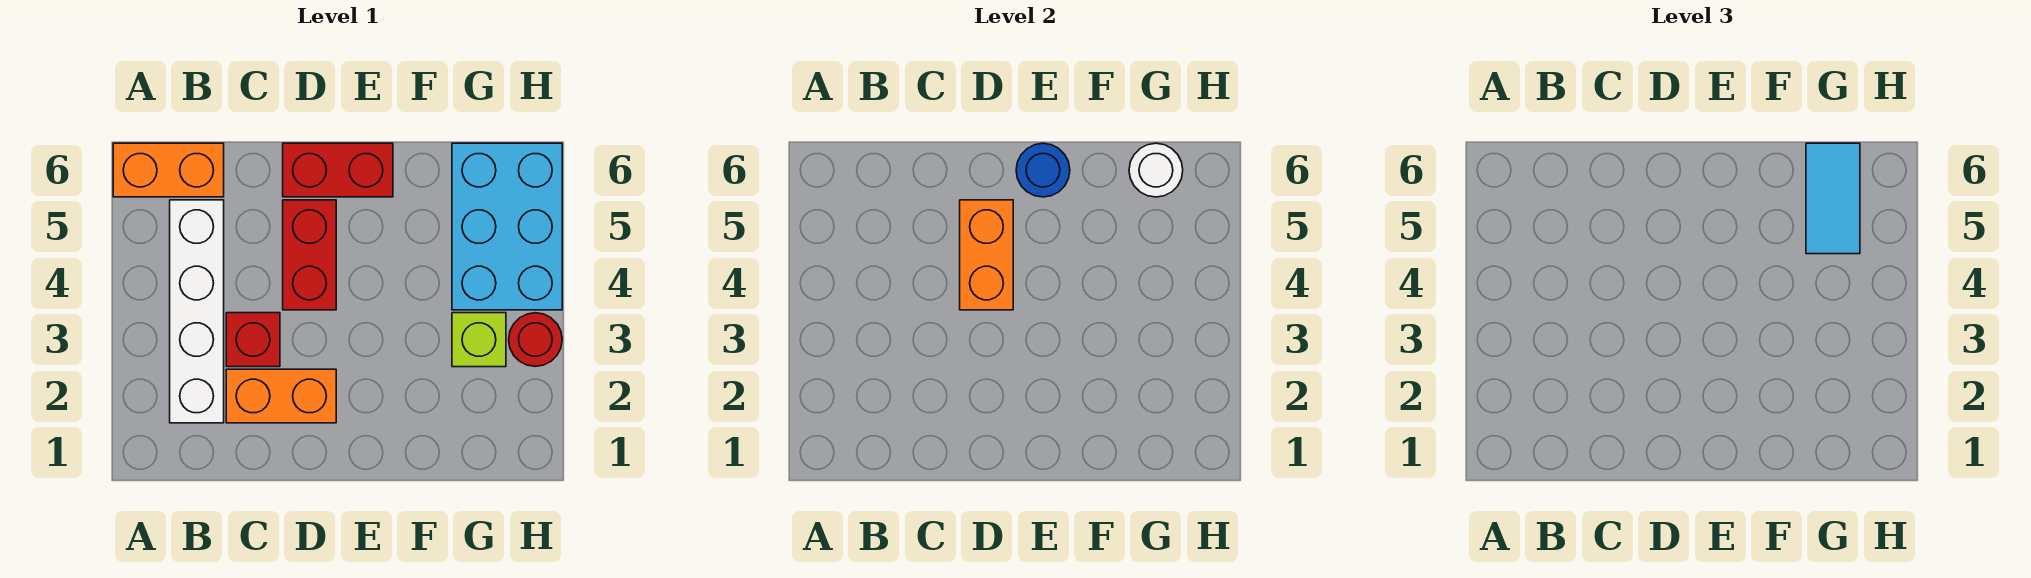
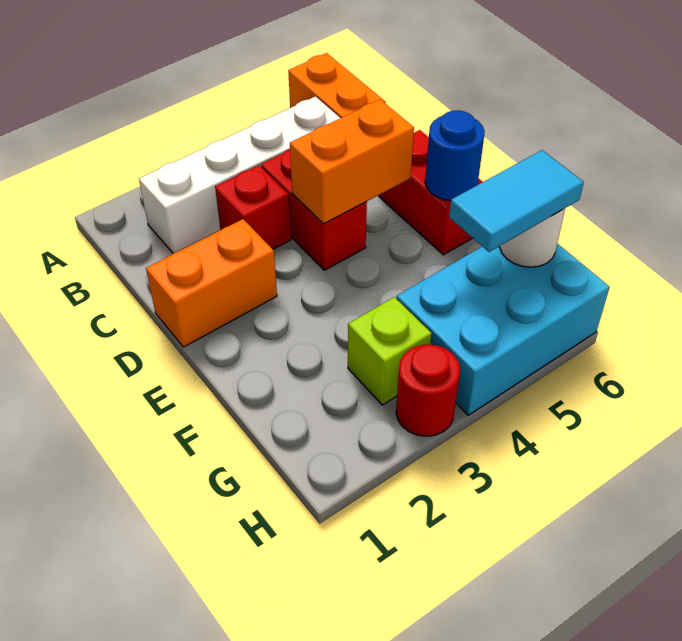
orange brick C2:D2 level 1 -> orange brick D1:D2 level 1
red brick D4:D5 level 1 -> red brick C4:D4 level 1

